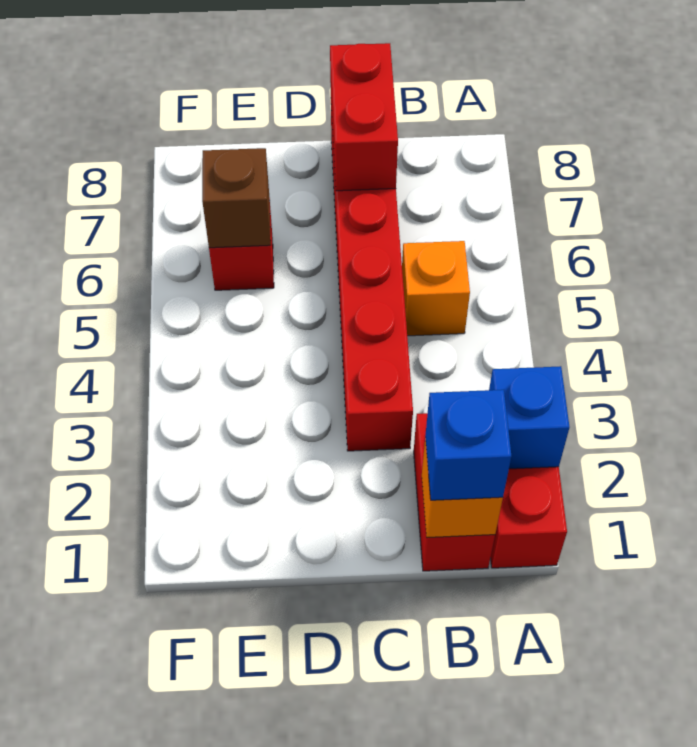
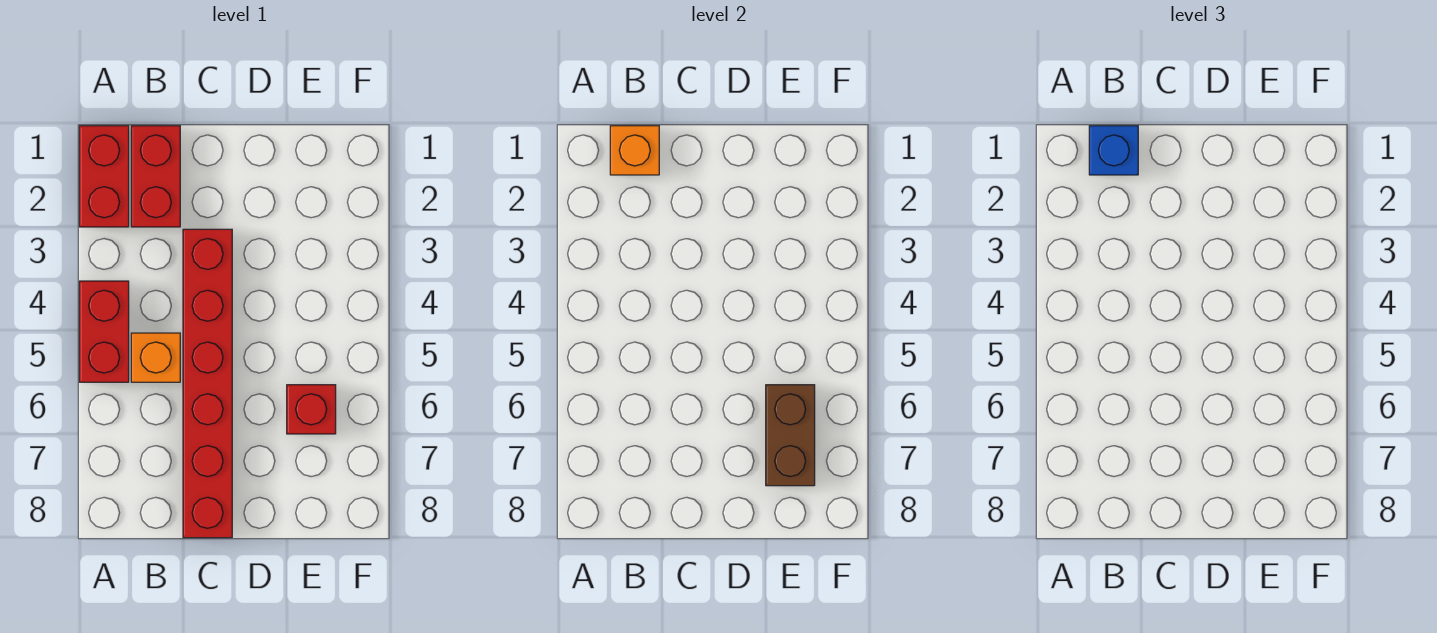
blue brick A2 level 2 -> none
red brick C7:C8 level 2 -> red brick A4:A5 level 1
brown brick E6 level 2 -> brown brick E6:E7 level 2

